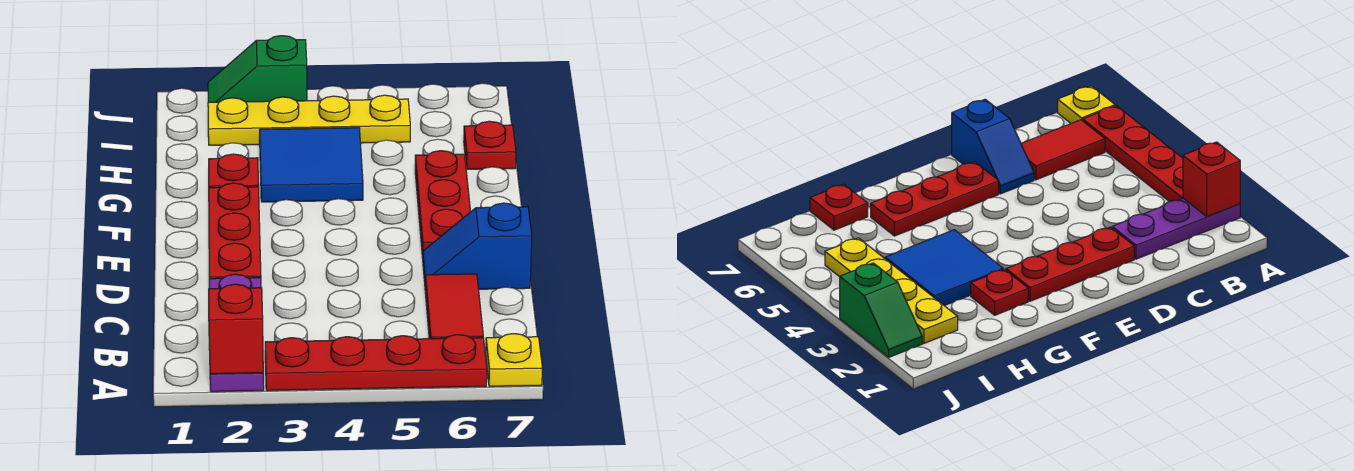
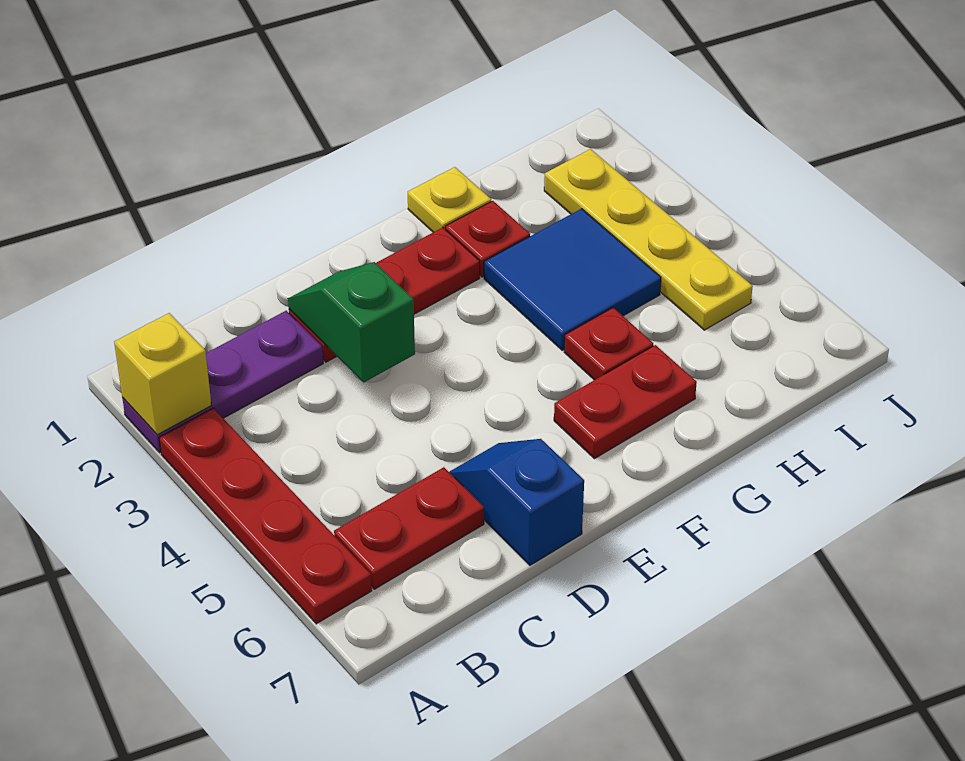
red brick A2 level 2 -> yellow brick A2 level 2
yellow plate A7 level 1 -> yellow plate G1 level 1
red tile B6:C6 level 1 -> red plate B6:C6 level 1
red plate E6:G6 level 1 -> red plate F6:G6 level 1
red plate H7 level 1 -> red plate G5 level 1
green slope J2:J3 level 1 top 3 -> green slope D2:D3 level 2 top 3

